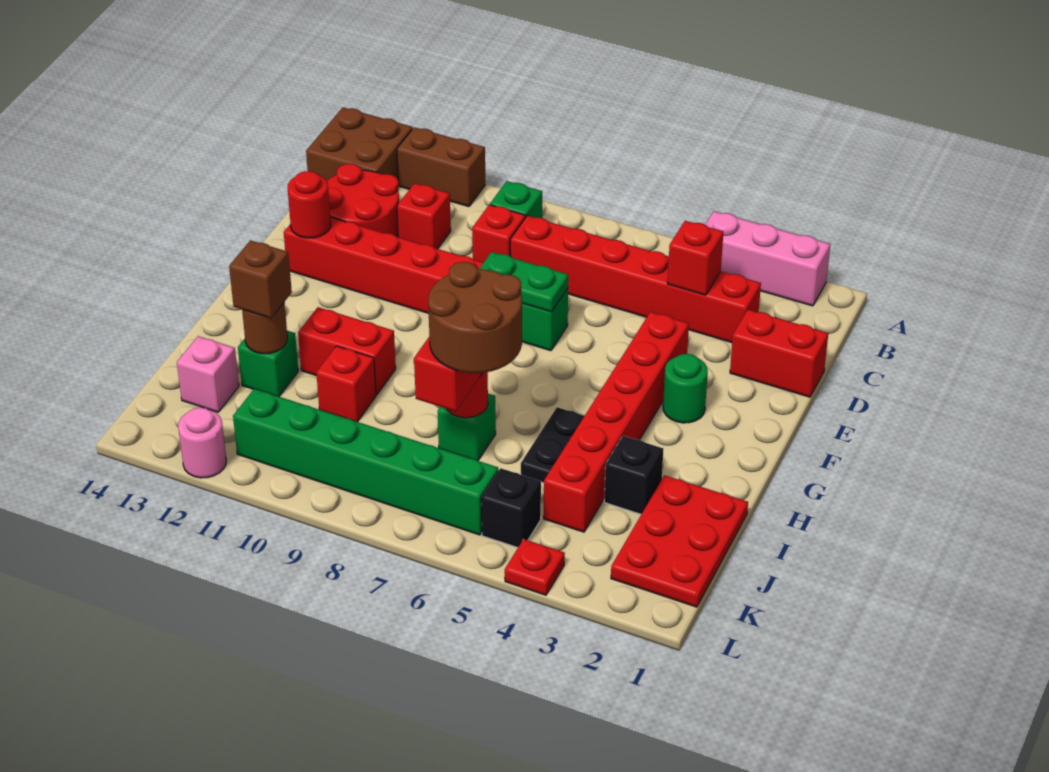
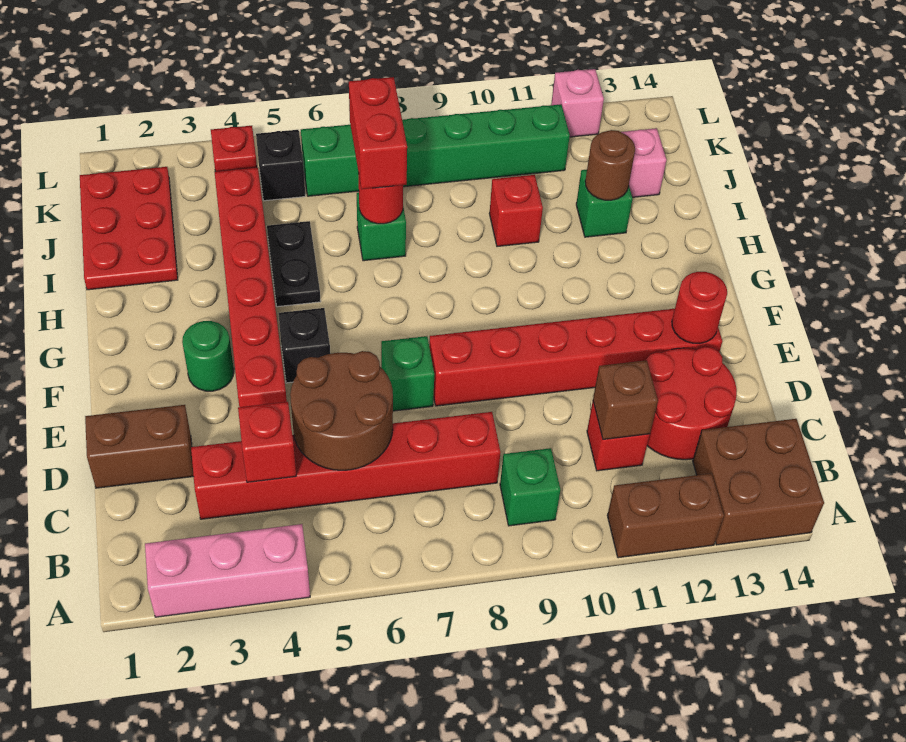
red brick C9 level 1 -> none
red brick D1:D2 level 1 -> brown brick D1:D2 level 1
green plate E7:E8 level 2 -> none
red brick H10:H11 level 1 -> none
black brick I3 level 1 -> black brick F5 level 1
brown round brick I6:J7 level 4 -> brown round brick C5:D6 level 2
brown brick I12 level 3 -> brown brick C11 level 2
pink round brick L12 level 1 -> pink brick L12 level 1

